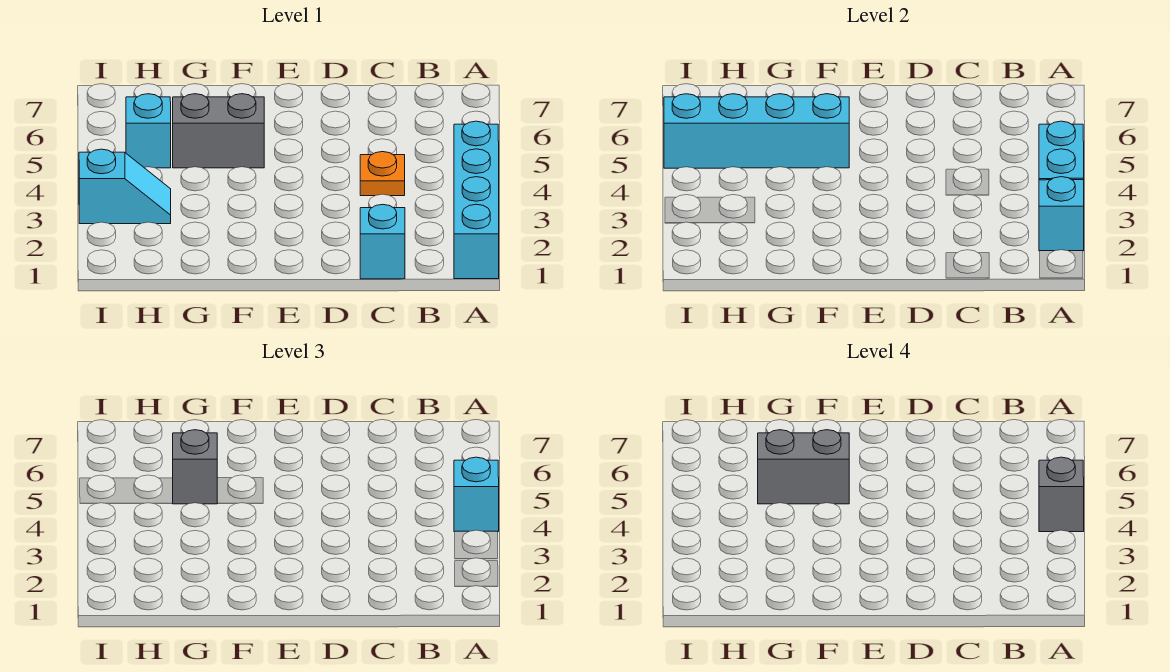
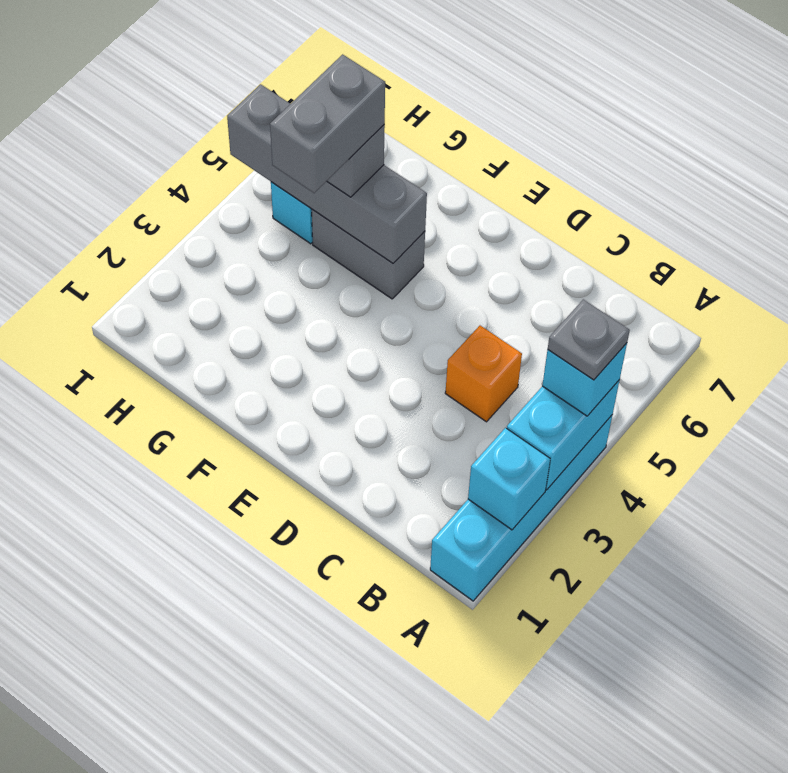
grey brick A4 level 4 -> grey plate A4 level 4
cyan brick C1 level 1 -> none
orange plate C4 level 1 -> orange brick C4 level 1
cyan brick F5:I5 level 2 -> grey brick F5:I5 level 2
grey brick F5:G5 level 4 -> grey brick G4:G5 level 4
cyan slope H3:I3 level 1 top I -> none

